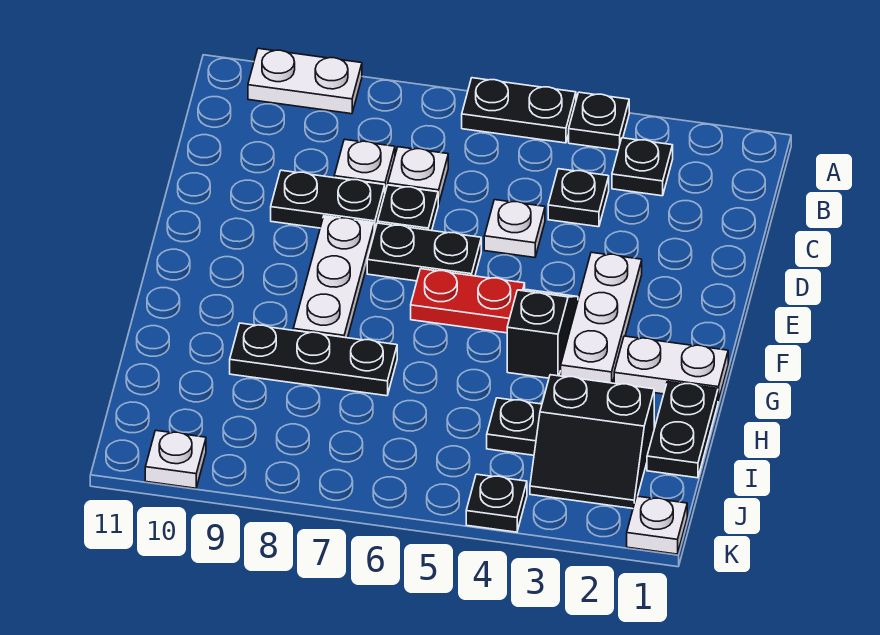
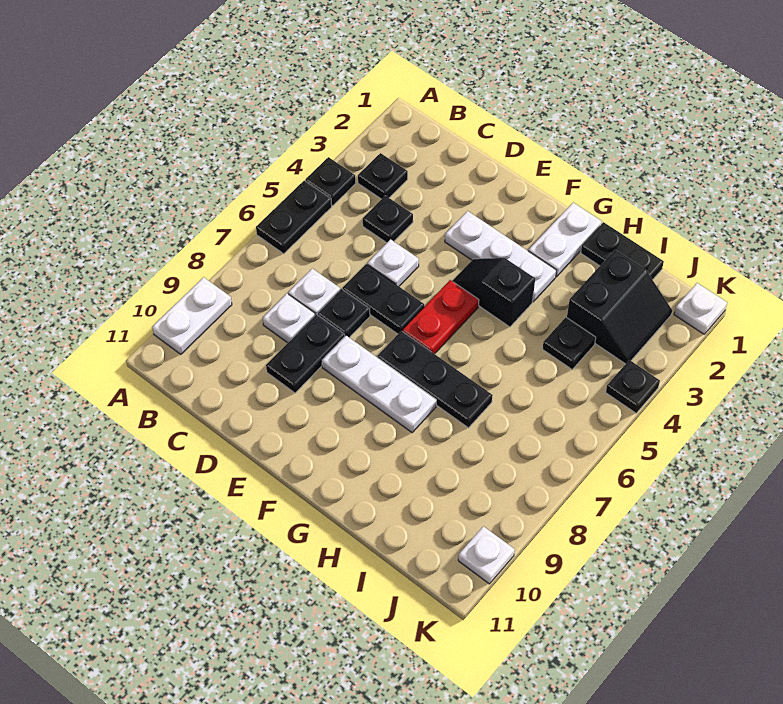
black plate E6:E7 level 1 -> black plate D6:E6 level 1
black plate H7:H9 level 1 -> black plate F7:H7 level 1

